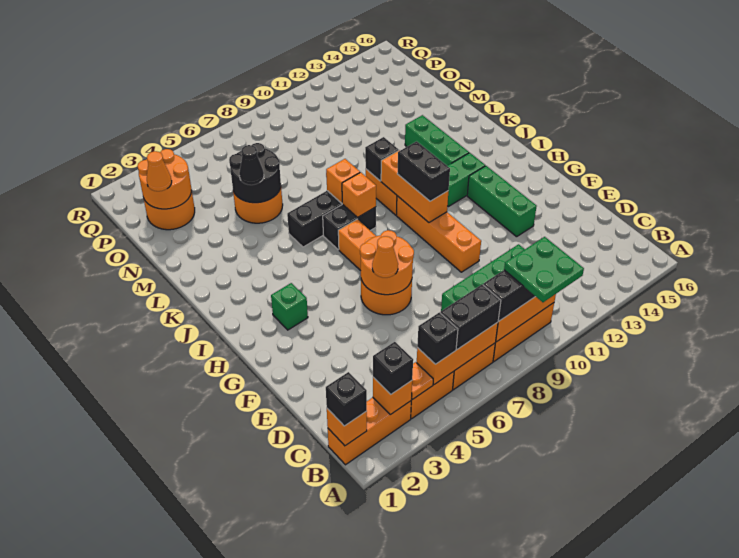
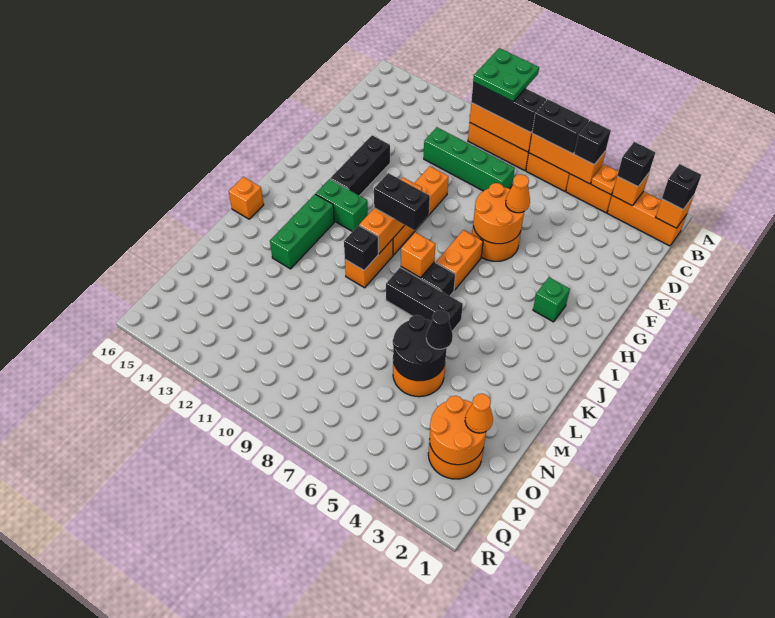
green brick F13:H13 level 1 -> black brick F13:H13 level 1
black brick H10:I10 level 3 -> black brick I9:I10 level 3
orange brick K8 level 2 -> orange brick K16 level 1

